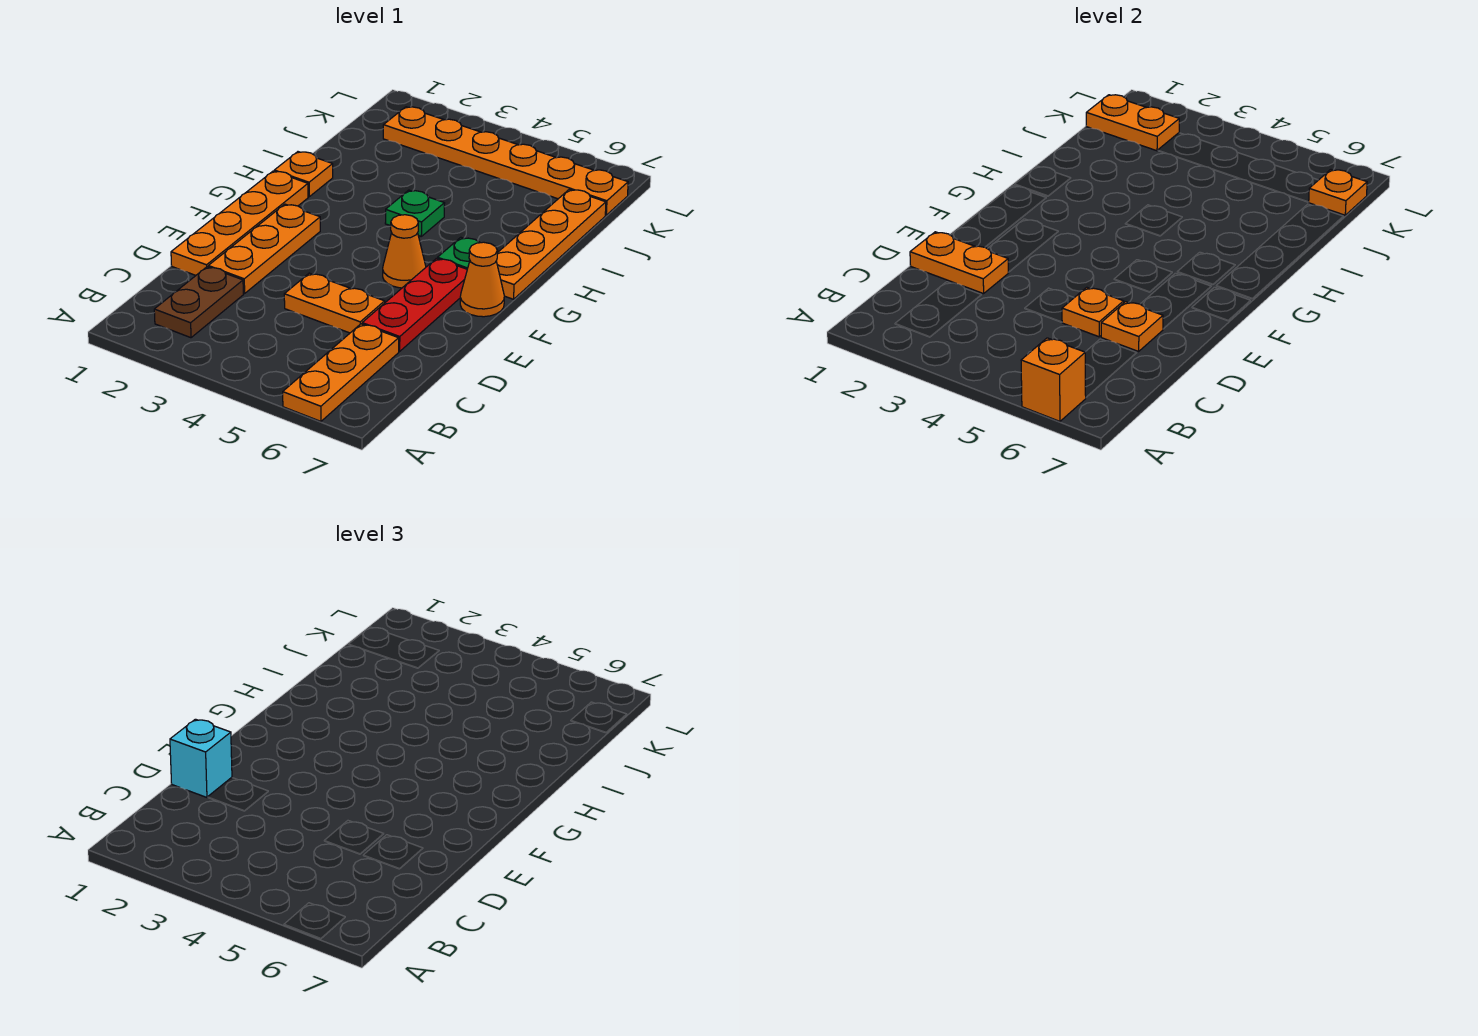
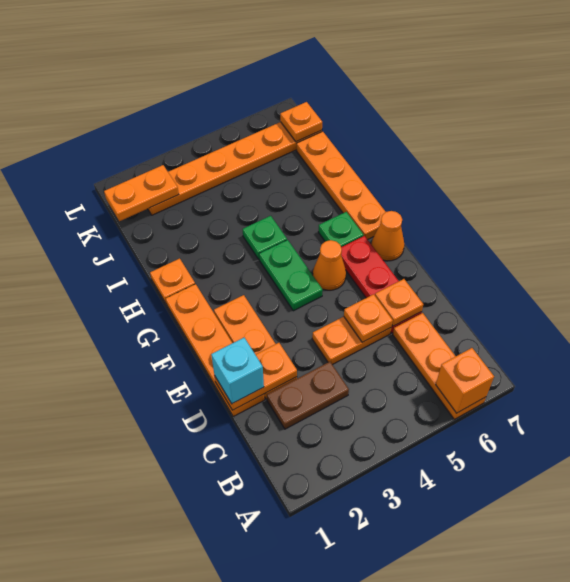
brown plate B2:C2 level 1 -> brown plate C2:C3 level 1
none -> green plate F4:G4 level 1

